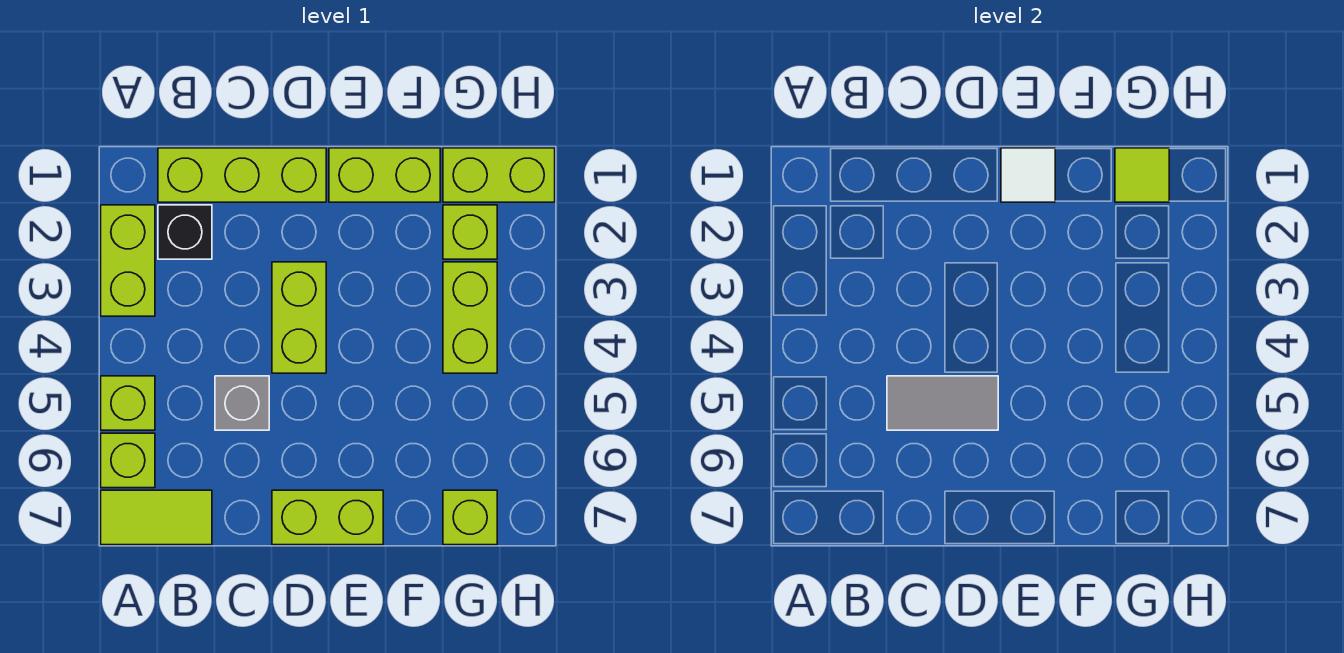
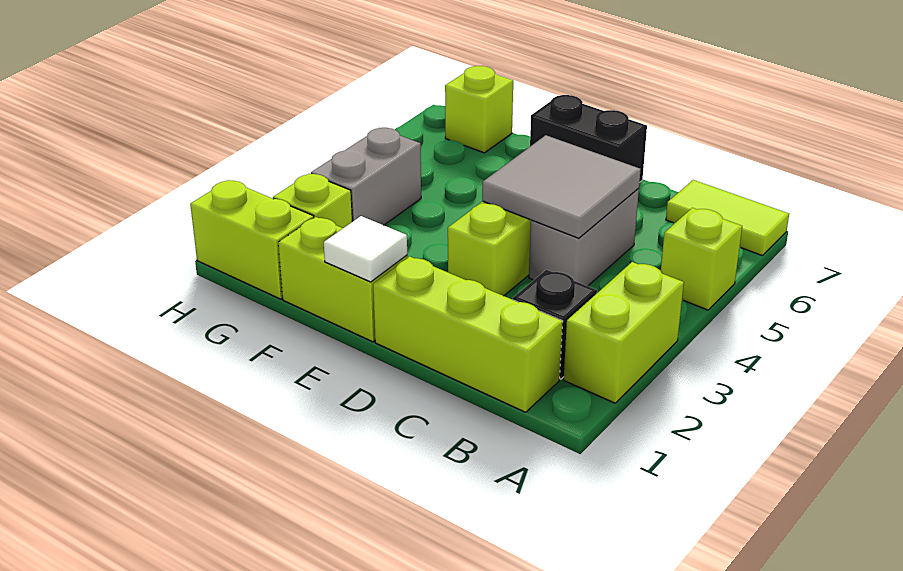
lime brick A6 level 1 -> none
grey brick C5 level 1 -> grey brick C4:C5 level 1
grey tile C5:D5 level 2 -> grey tile C4:D5 level 2
lime brick D7:E7 level 1 -> black brick D7:E7 level 1
lime tile G1 level 2 -> none
lime brick G3:G4 level 1 -> grey brick G3:G4 level 1

